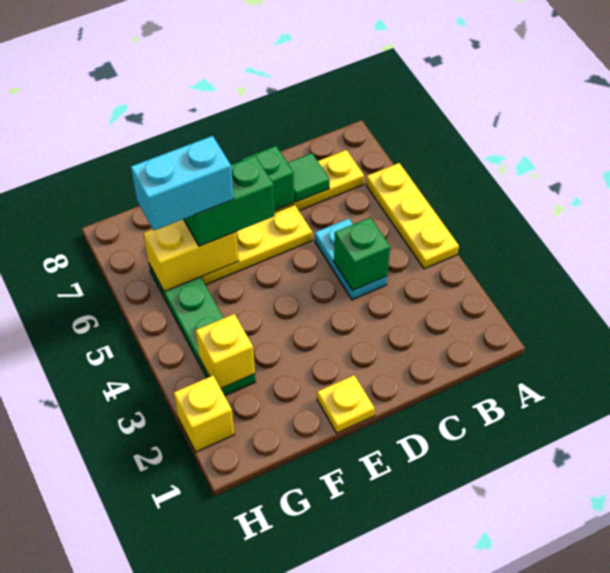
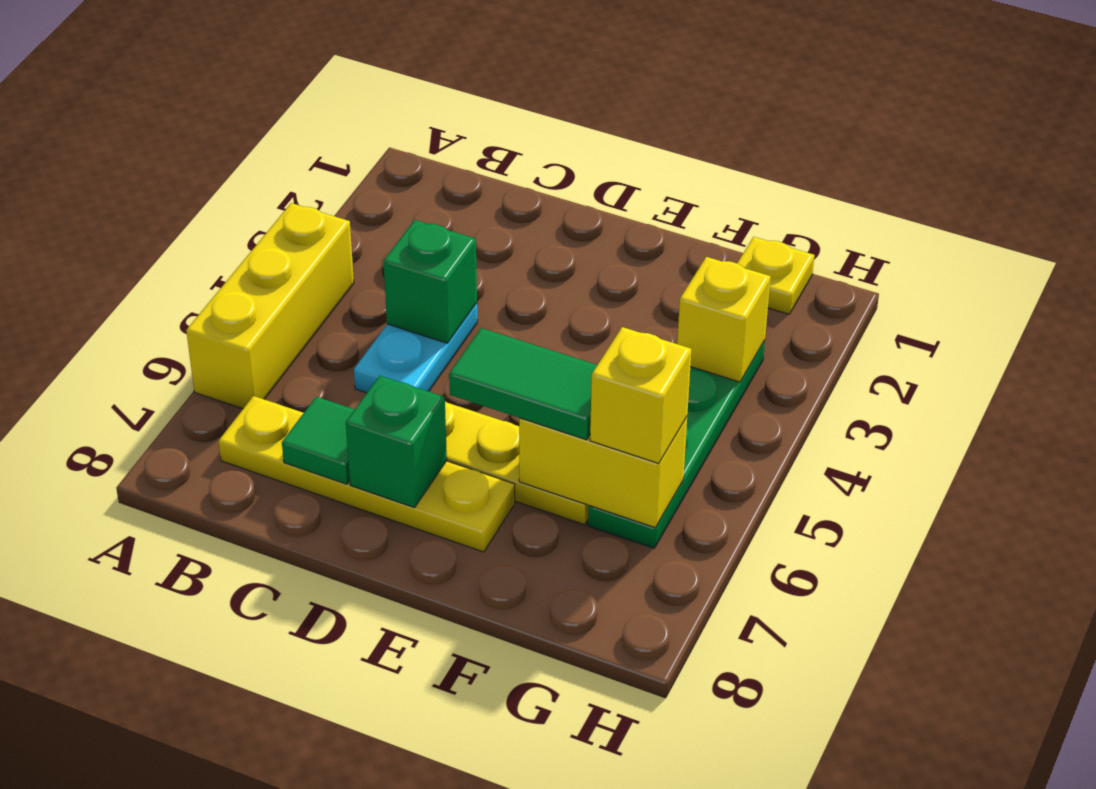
yellow plate A4:A6 level 1 -> yellow brick A4:A6 level 1
yellow plate E1 level 1 -> yellow plate G1 level 1
green brick E6:F6 level 3 -> green tile E6:F6 level 3
cyan brick F6:G6 level 4 -> none
yellow brick H2 level 1 -> yellow brick G6 level 3

